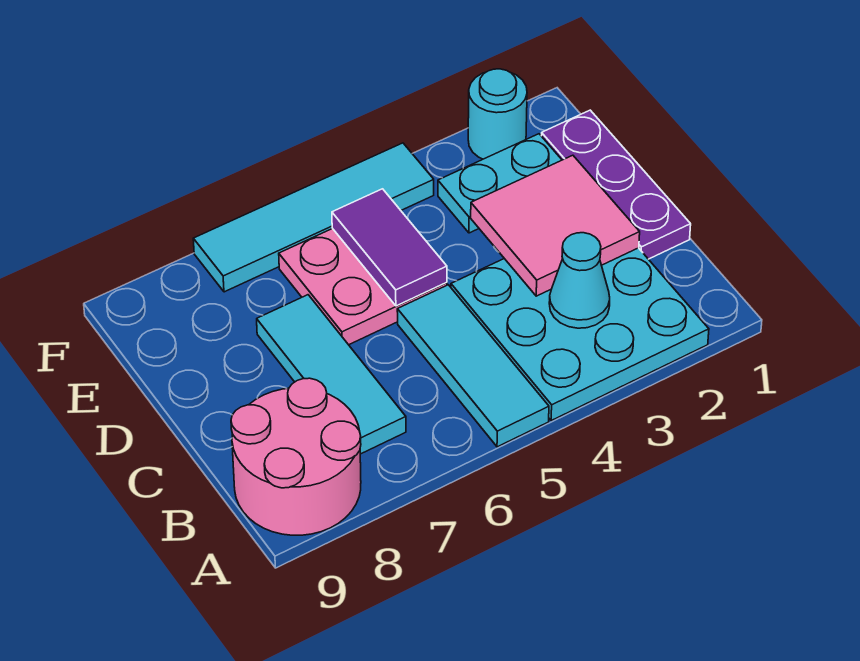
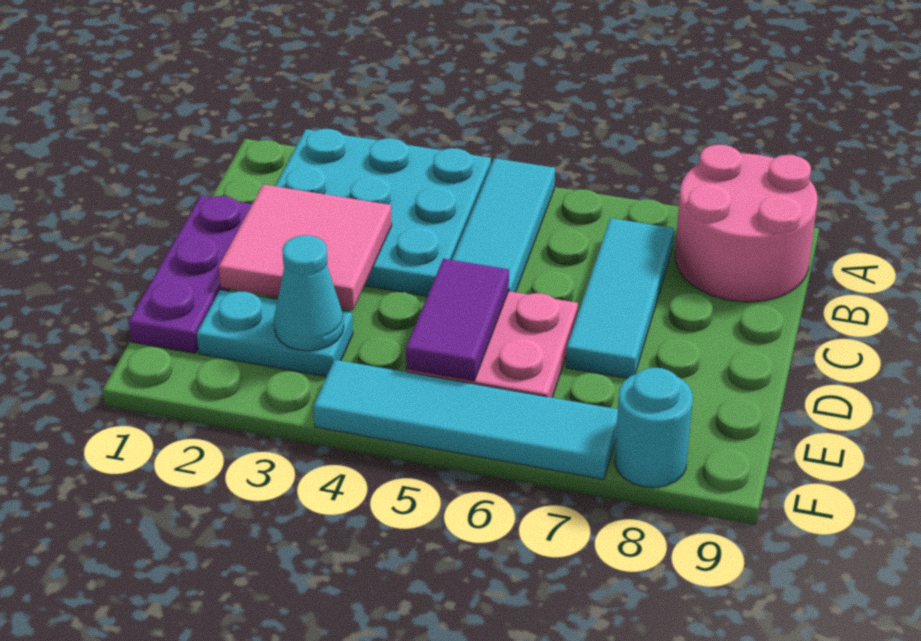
cyan cone B3 level 2 -> cyan cone E3 level 2
cyan round brick F2 level 1 -> cyan round brick F8 level 1

